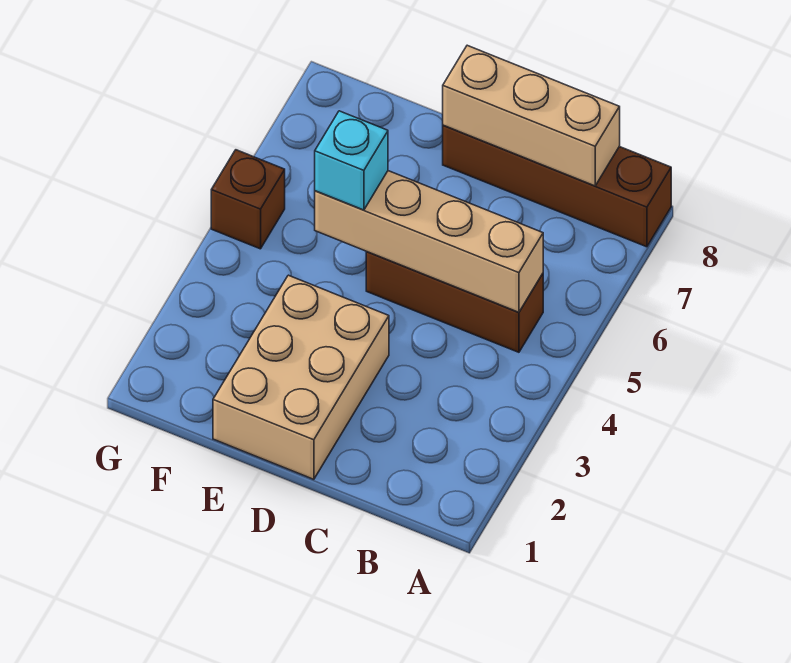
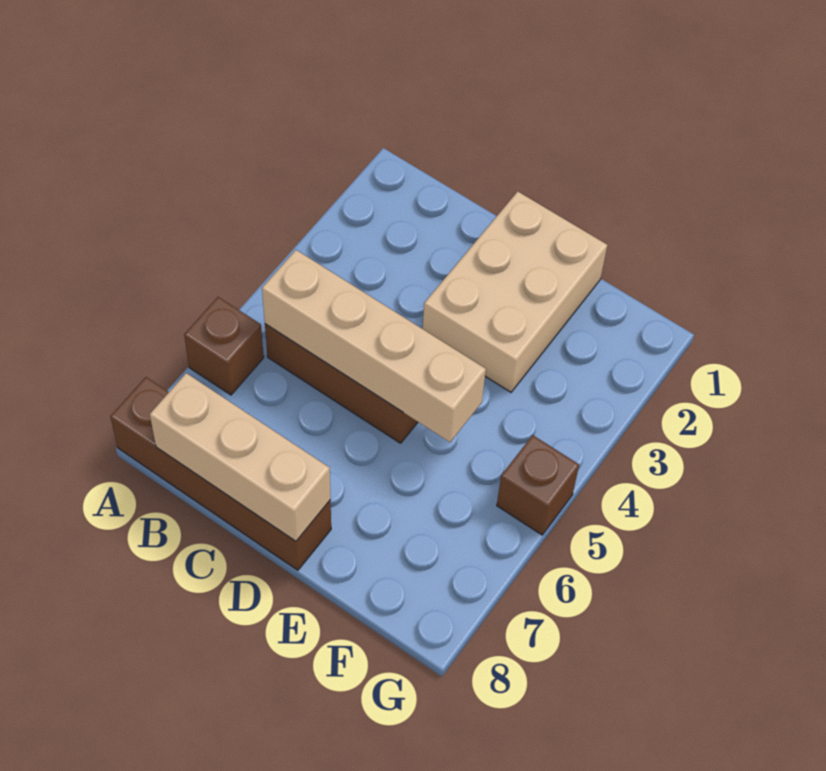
none -> brown brick A6 level 1
cyan brick E5 level 3 -> none

